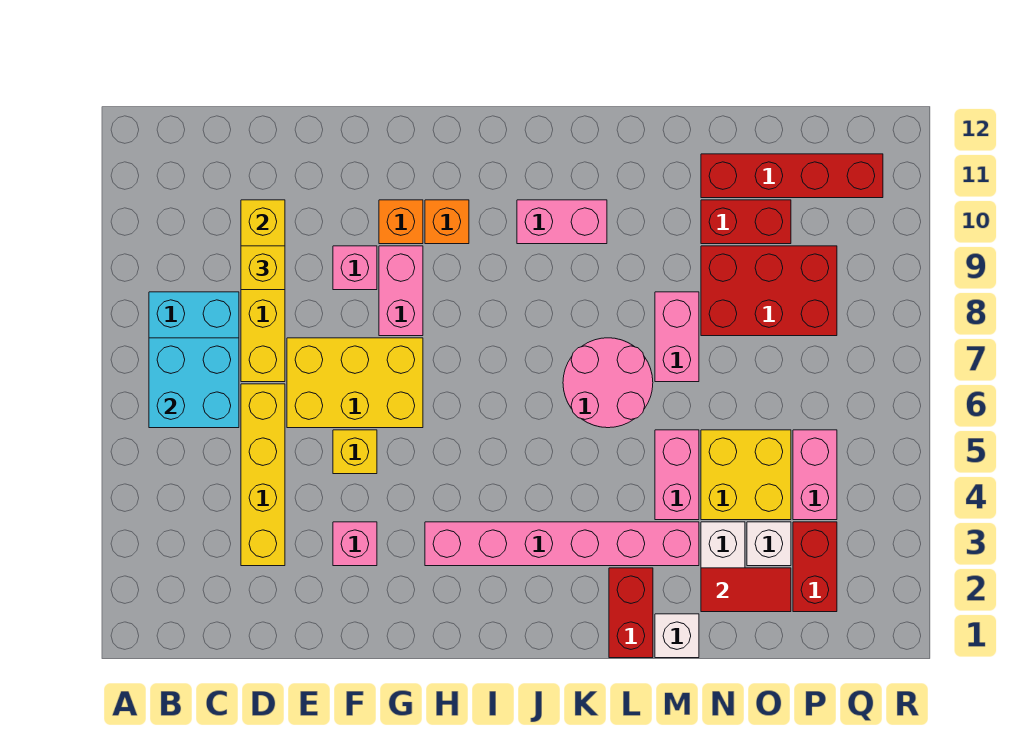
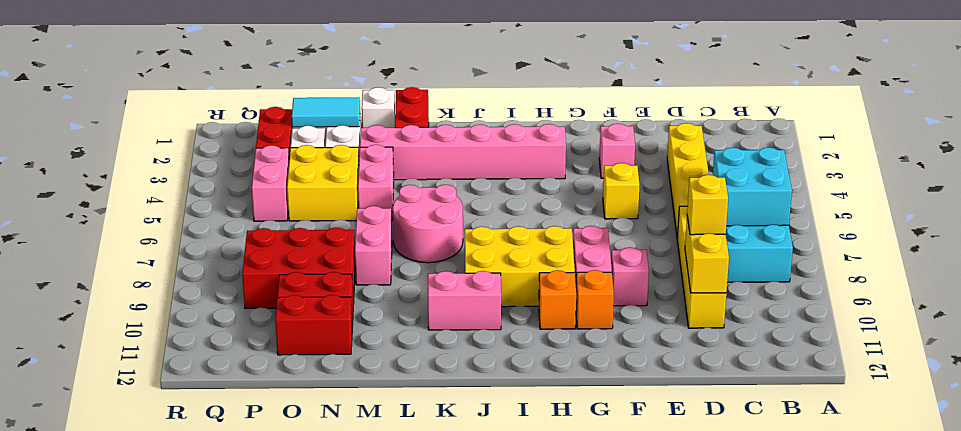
yellow brick E6:G7 level 1 -> yellow brick H8:J9 level 1
red tile N2:O2 level 2 -> cyan tile N2:O2 level 2
red brick N11:Q11 level 1 -> red brick N11:O11 level 1

